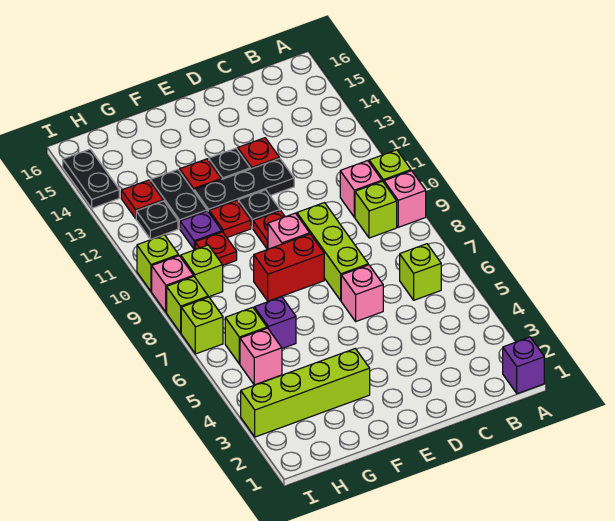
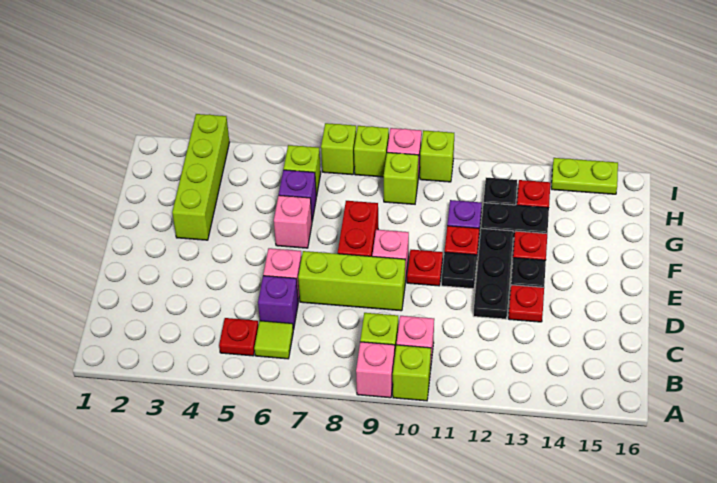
purple brick A1 level 1 -> purple brick C6 level 1
lime brick B6 level 1 -> lime tile B6 level 1
red plate G10 level 1 -> red plate B5 level 1
pink brick H5 level 1 -> pink brick F6 level 1
black plate I14:I15 level 1 -> lime plate I14:I15 level 1

